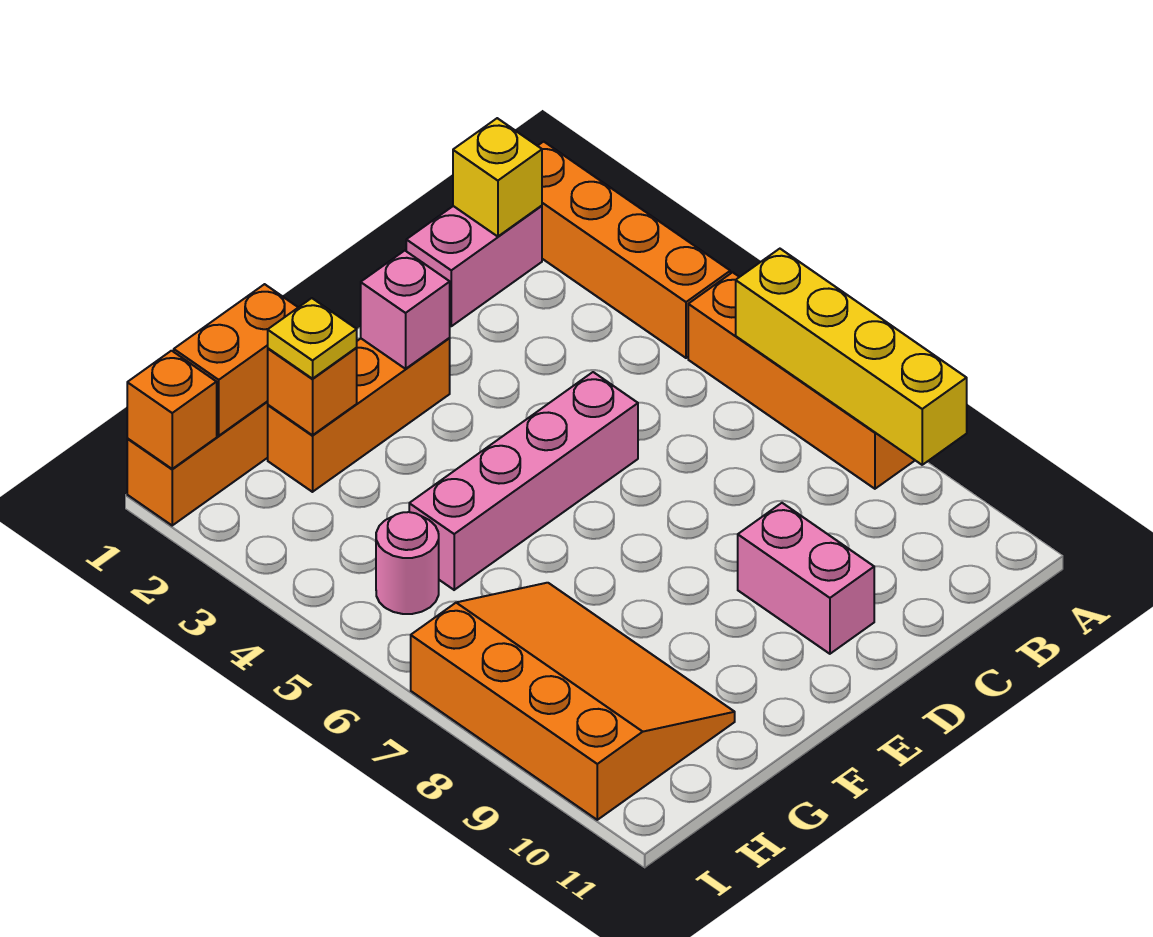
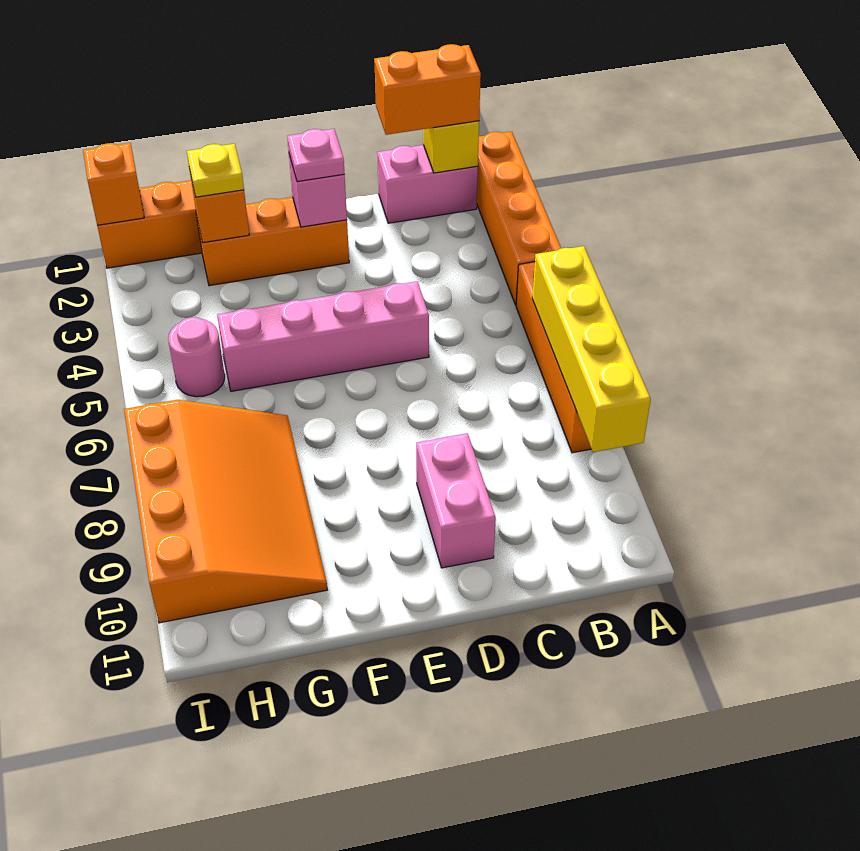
none -> pink plate E2 level 3
orange brick G1:H1 level 2 -> orange brick B1:C1 level 3

